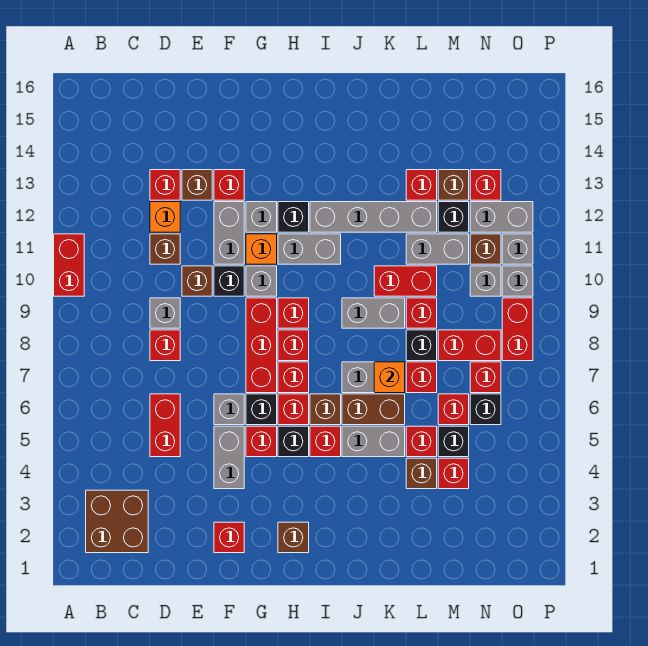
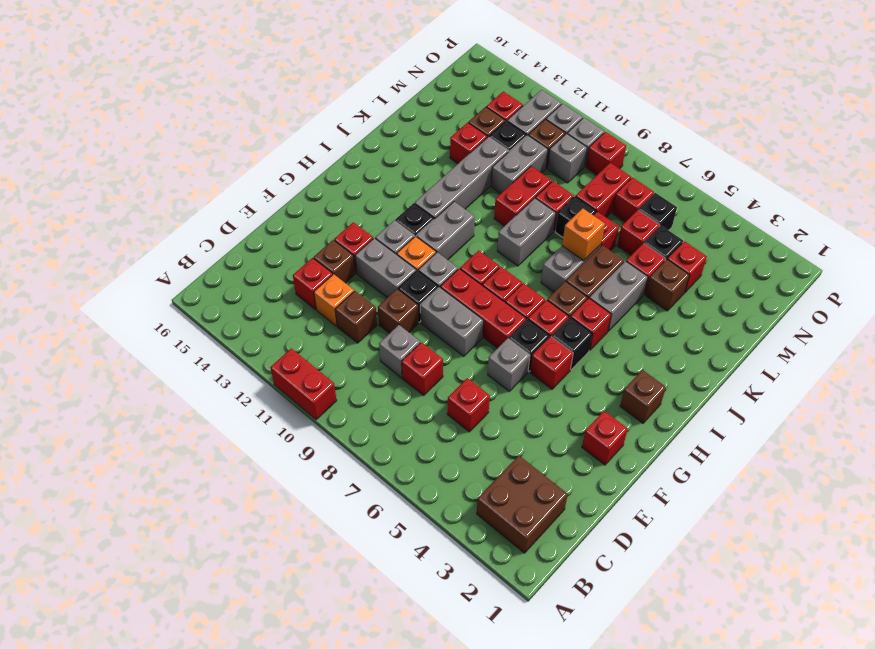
red brick D5:D6 level 1 -> red brick D6 level 1
grey brick F4:F5 level 1 -> grey brick F8:F9 level 1
red brick O8:O9 level 1 -> red brick O9 level 1

